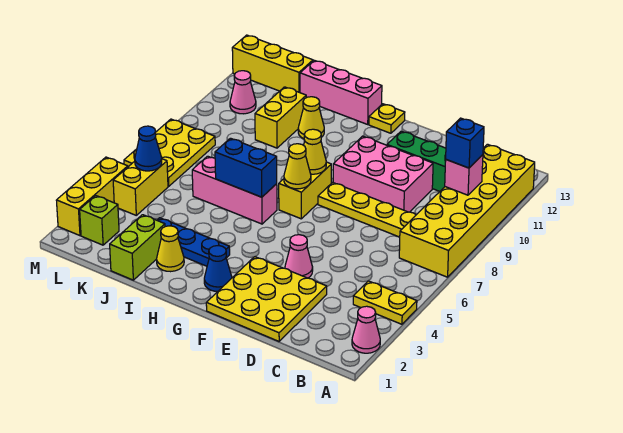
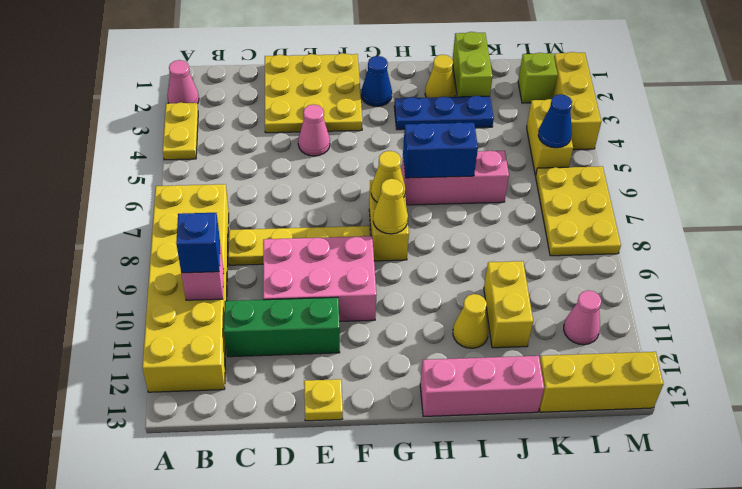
yellow plate A4:B4 level 1 -> yellow plate A3:A4 level 1
yellow plate G13 level 1 -> yellow plate E13 level 1

